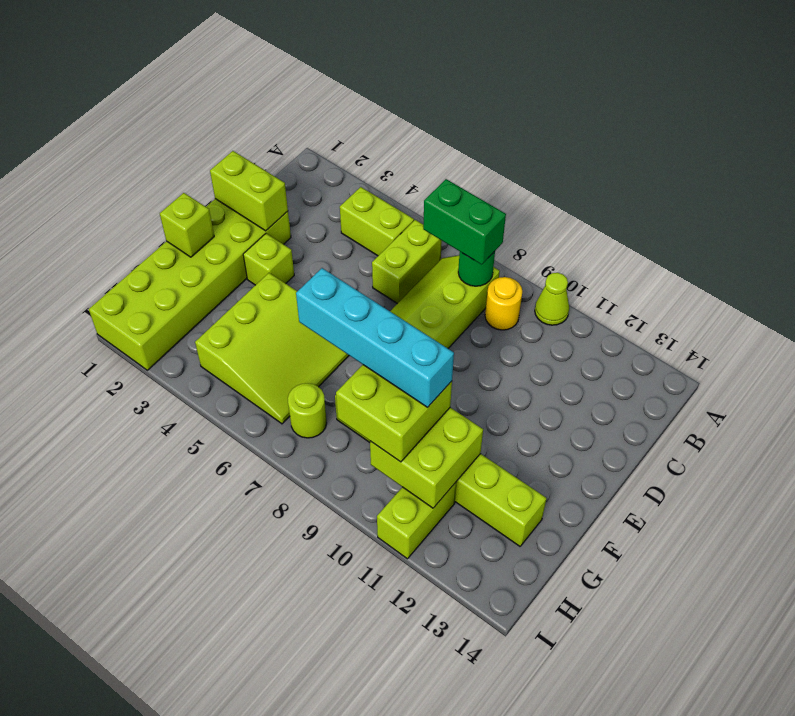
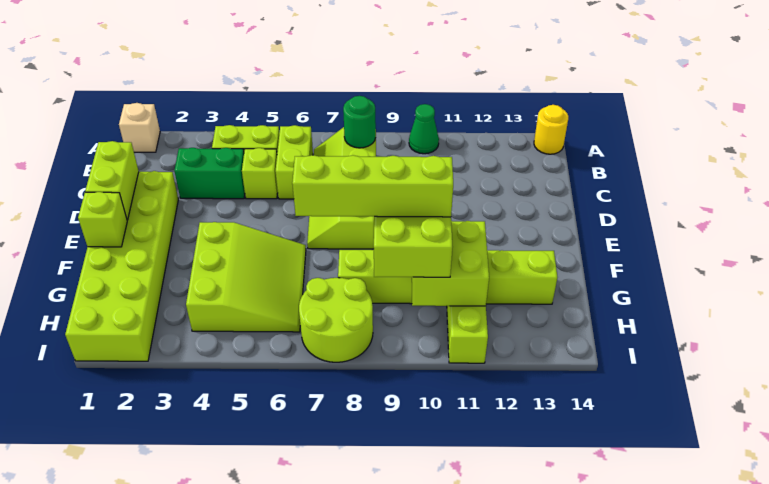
none -> tan brick A1 level 1
lime cone A10 level 1 -> green cone A10 level 1
green brick B7:B8 level 3 -> green brick C3:C4 level 1
yellow round brick B9 level 1 -> yellow round brick A14 level 1
lime brick D1:D2 level 2 -> lime brick D1:E1 level 2
lime brick E3 level 1 -> lime brick C5 level 1
cyan brick G7:G10 level 4 -> lime brick G7:G10 level 4
lime round brick H7 level 1 -> lime round brick H7:I8 level 1

